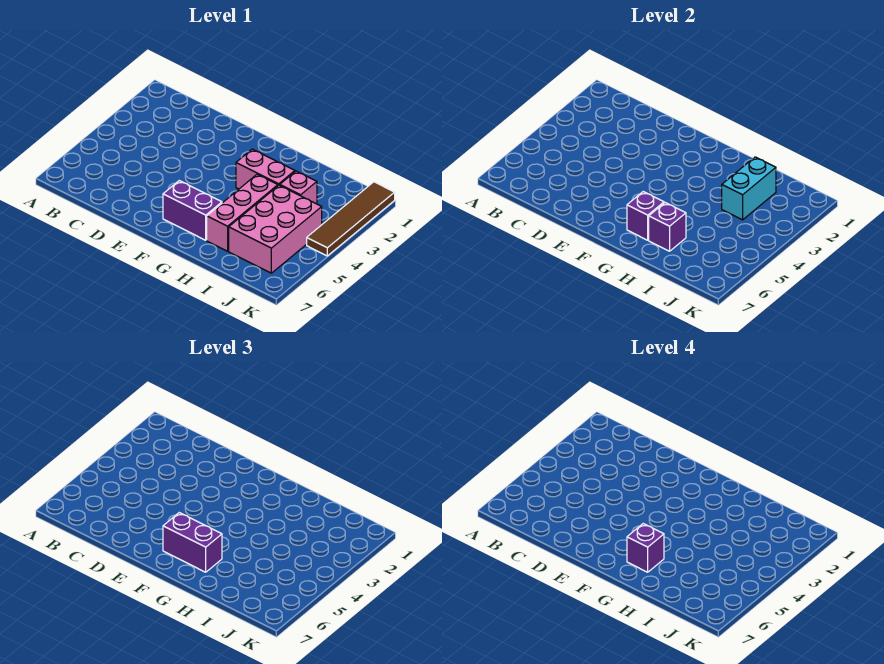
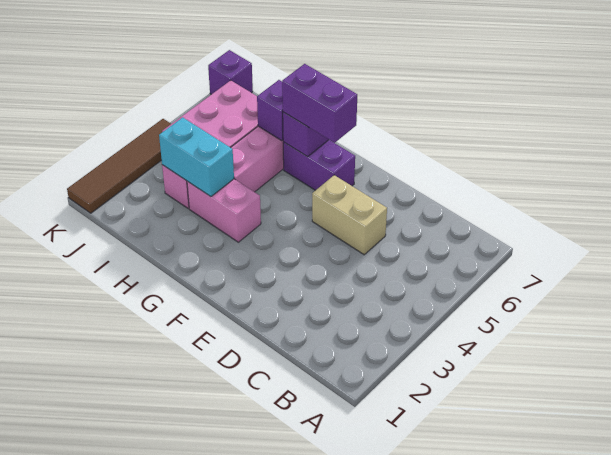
none -> tan brick D5:E5 level 1
purple brick G6 level 4 -> purple brick K7 level 1
cyan brick I2:I3 level 2 -> cyan brick H3:I3 level 2

